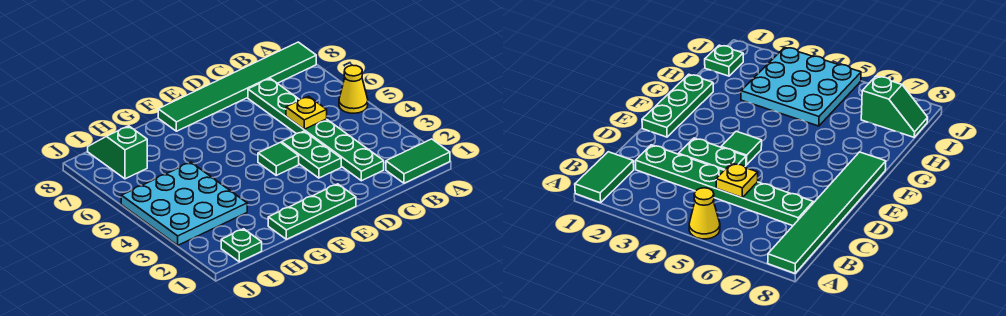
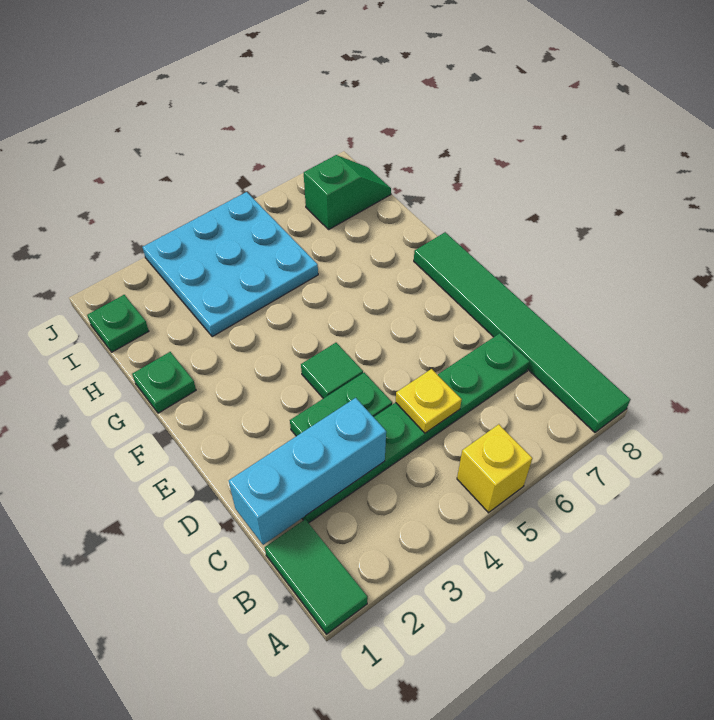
yellow cone A5 level 1 -> yellow brick A5 level 1
none -> cyan brick C1:C3 level 2
green plate E1:G1 level 1 -> green plate G1 level 1

